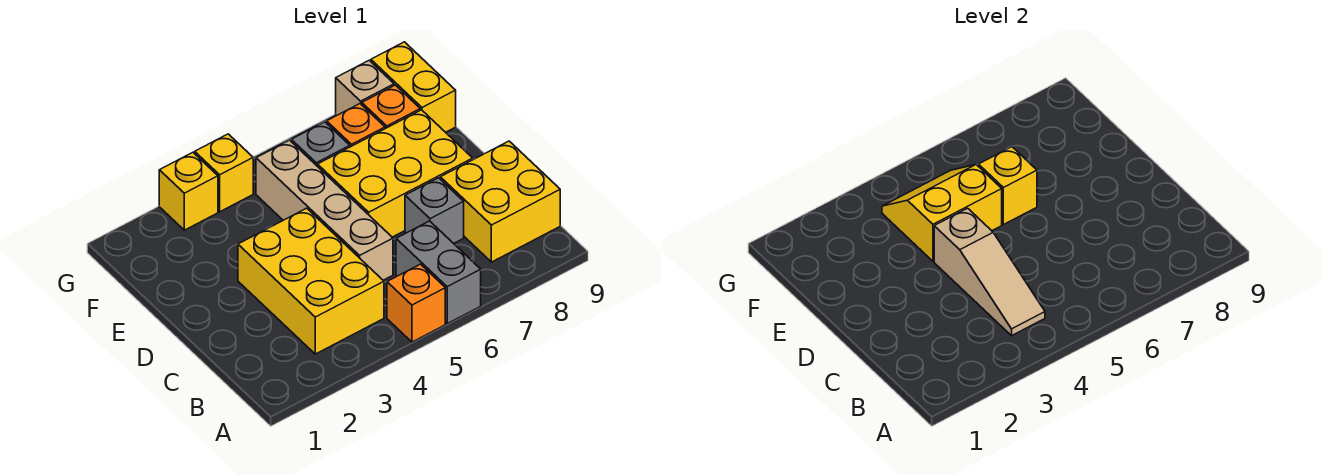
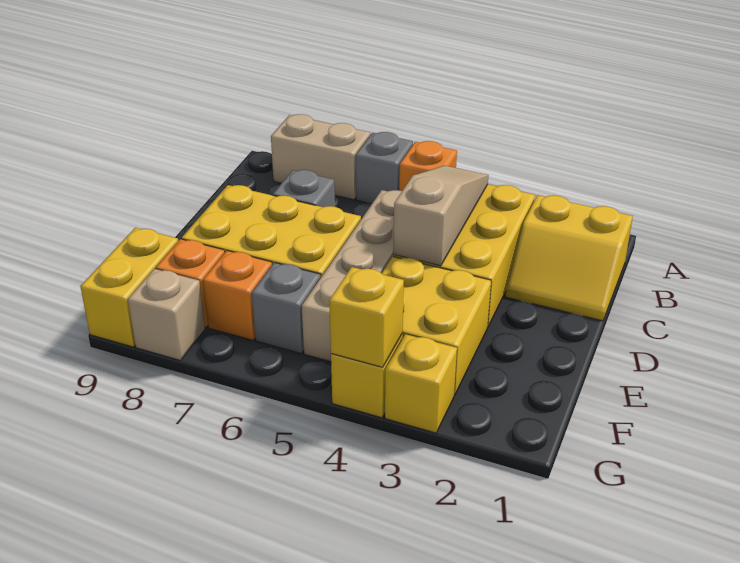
grey brick A6:B6 level 1 -> grey brick A6 level 1
none -> tan brick A7:A8 level 1
yellow brick B8:C9 level 1 -> yellow brick E3:F4 level 1
yellow slope E4:F5 level 2 top E -> yellow slope B1:C2 level 1 top B
yellow brick E6 level 2 -> yellow brick G4 level 2

